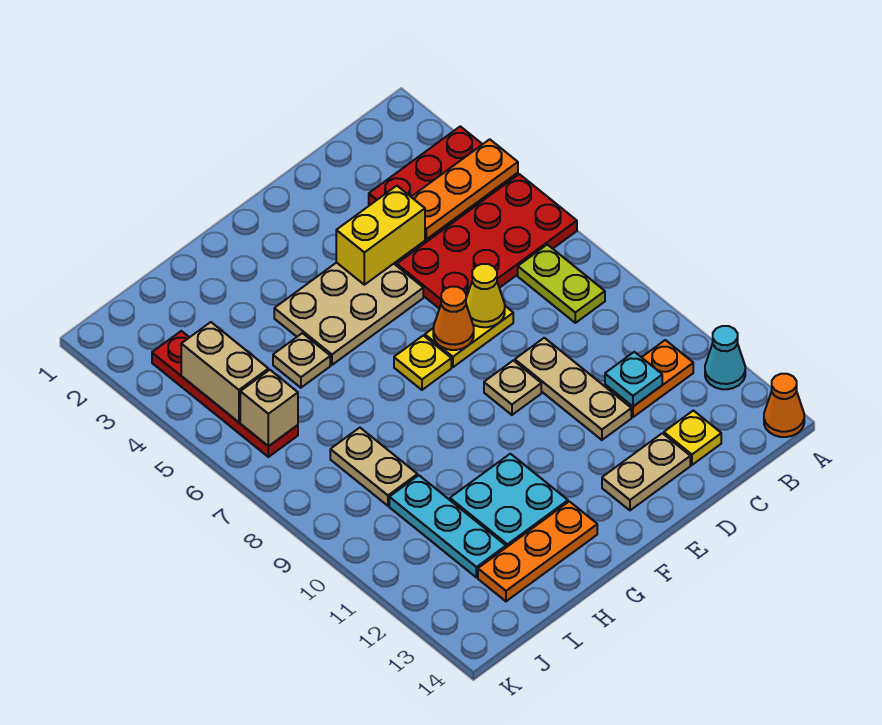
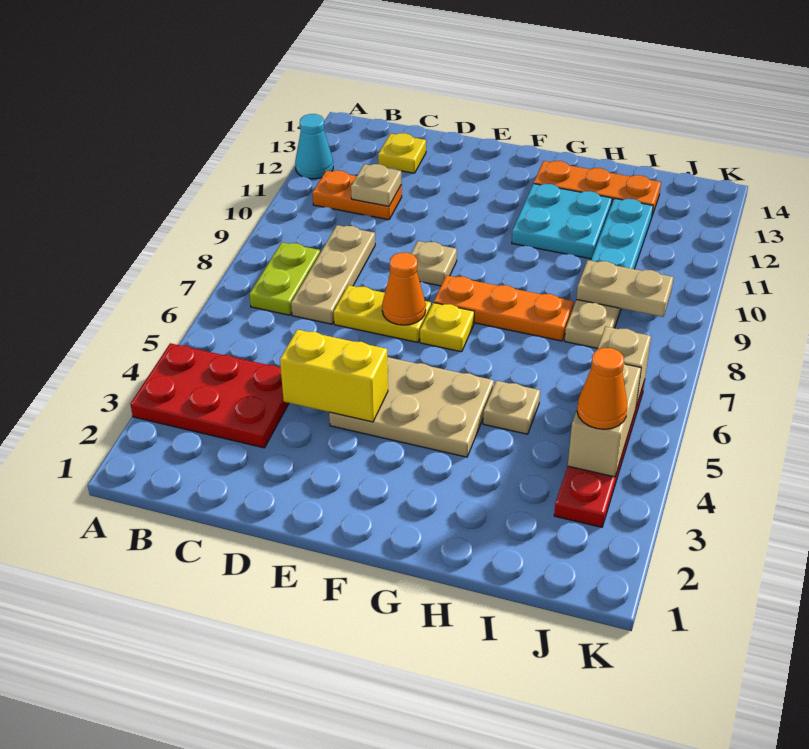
orange plate A4:C4 level 2 -> orange plate F8:H8 level 1
red plate A5:D6 level 1 -> none
orange cone A14 level 1 -> orange cone J4 level 3
cyan plate C11 level 2 -> tan plate C11 level 2
yellow cone D7 level 2 -> none
tan plate D9:D11 level 1 -> tan plate C7:C9 level 1
tan plate D13:E13 level 1 -> tan plate I9:J9 level 2

